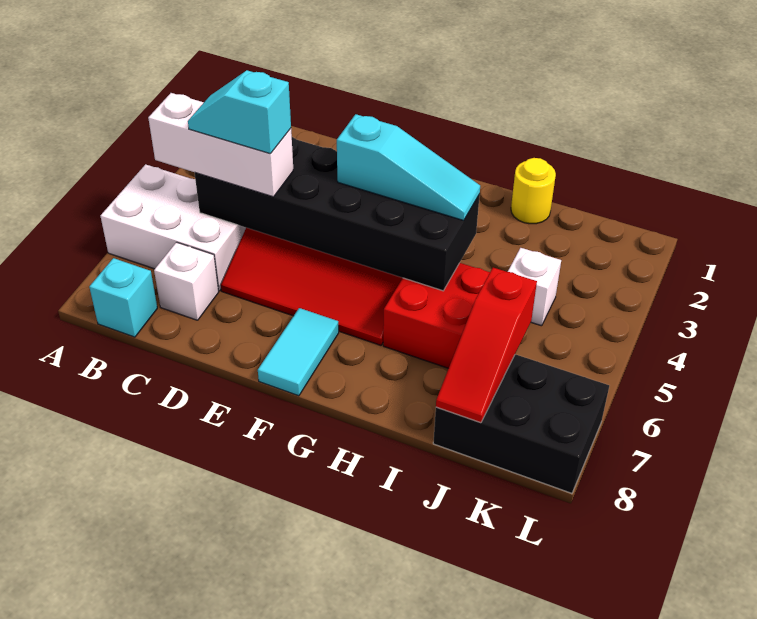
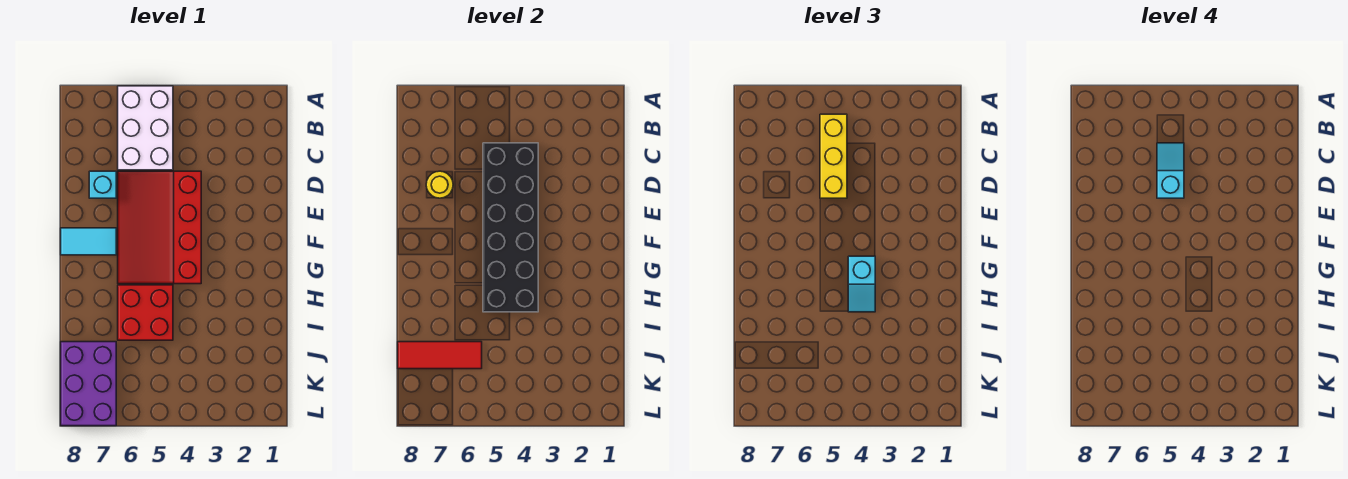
white brick B5:D5 level 3 -> yellow brick B5:D5 level 3
cyan brick B8 level 1 -> cyan brick D7 level 1
white brick C7 level 1 -> none
cyan slope F4:H4 level 3 top F -> cyan slope G4:H4 level 3 top G
yellow round brick I1 level 1 -> yellow round brick D7 level 2
white brick J4 level 1 -> none
red slope J6:J8 level 2 top 6 -> red tile J6:J8 level 2
black brick J7:L8 level 1 -> purple brick J7:L8 level 1

